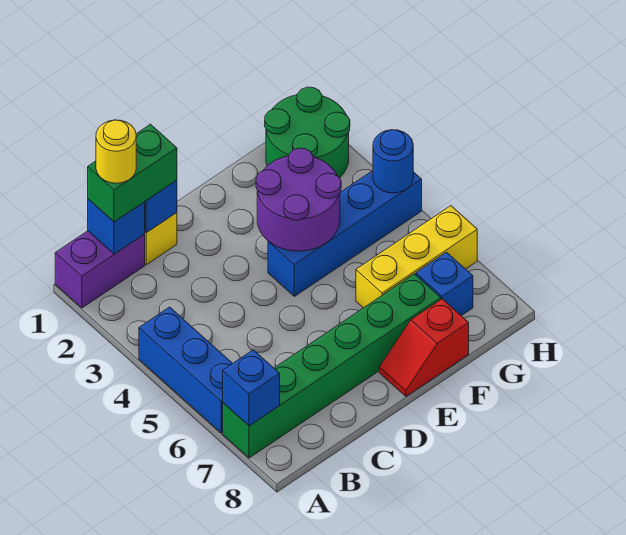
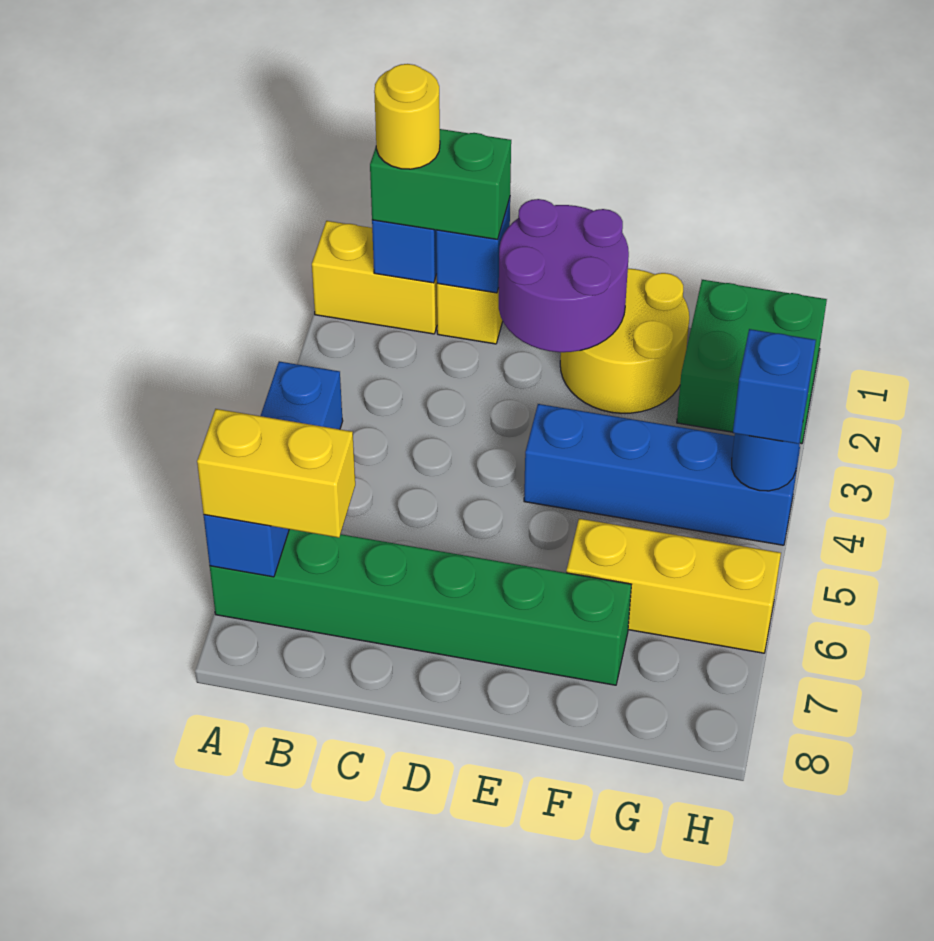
purple brick A1:B1 level 1 -> yellow brick A1:B1 level 1
none -> yellow brick A7:B7 level 3
none -> yellow round brick E1:F2 level 1
purple round brick E3:F4 level 2 -> purple round brick D1:E2 level 2
red slope E8:F8 level 1 top F -> none
green round brick G1:H2 level 1 -> green brick G1:H2 level 1
blue brick G7 level 1 -> blue brick H4 level 3

